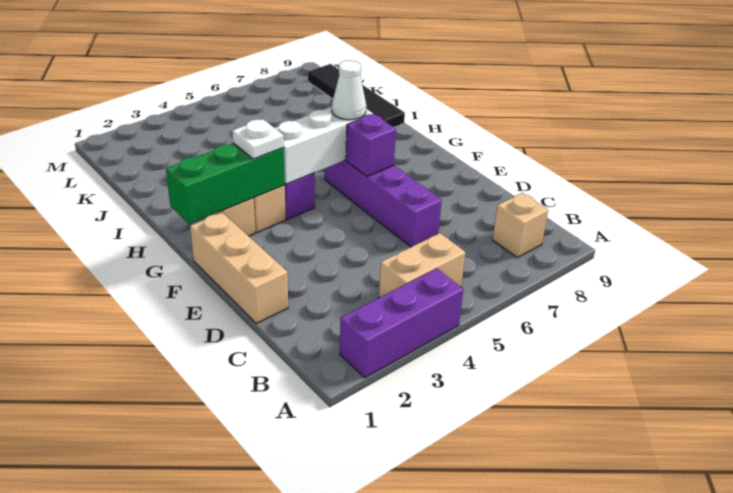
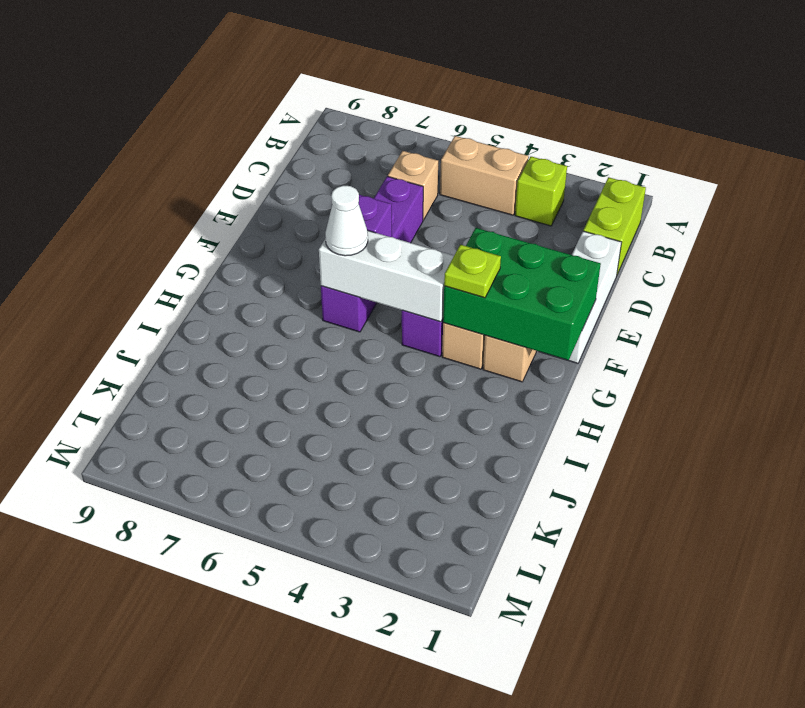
purple brick A2:A4 level 1 -> none
none -> lime brick B1:C1 level 1
none -> lime brick B3 level 1
tan brick B8 level 1 -> tan brick C6 level 1
tan brick D1:F1 level 1 -> white brick D1:F1 level 1
green brick G1:G3 level 2 -> green brick F1:G3 level 2
white plate G3 level 3 -> lime plate G3 level 3
black tile I9:L9 level 1 -> none

